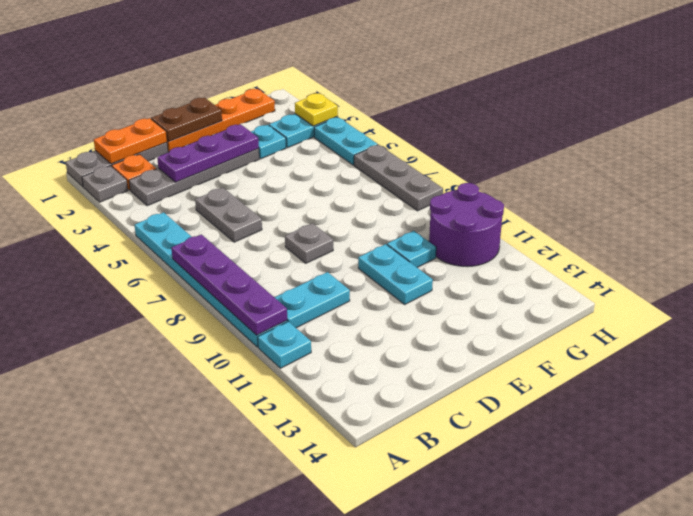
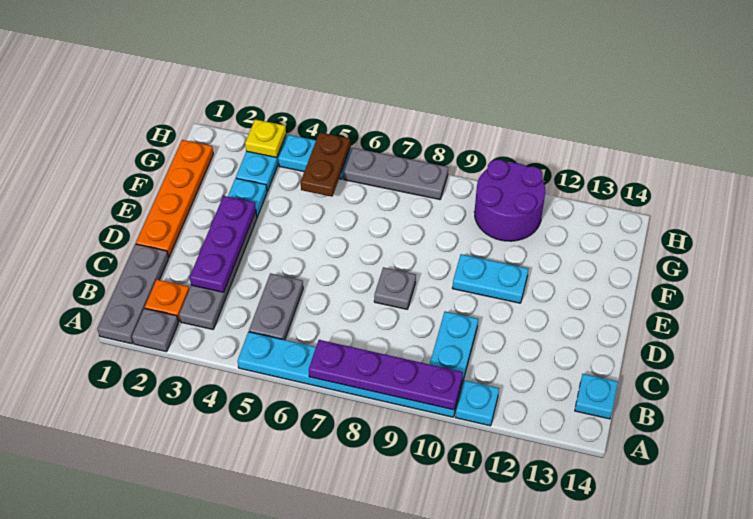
orange plate B1:C1 level 2 -> none
grey plate C5:C6 level 1 -> grey plate B5:C5 level 1
brown plate D1:E1 level 2 -> brown plate G5:H5 level 2
cyan plate F10 level 1 -> cyan plate B14 level 1

